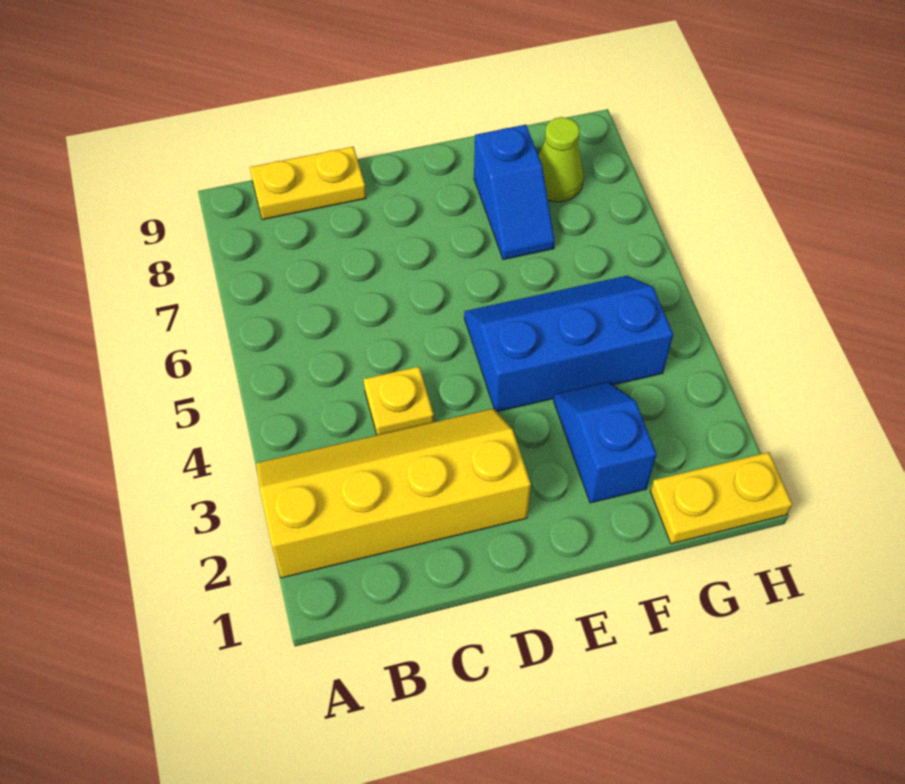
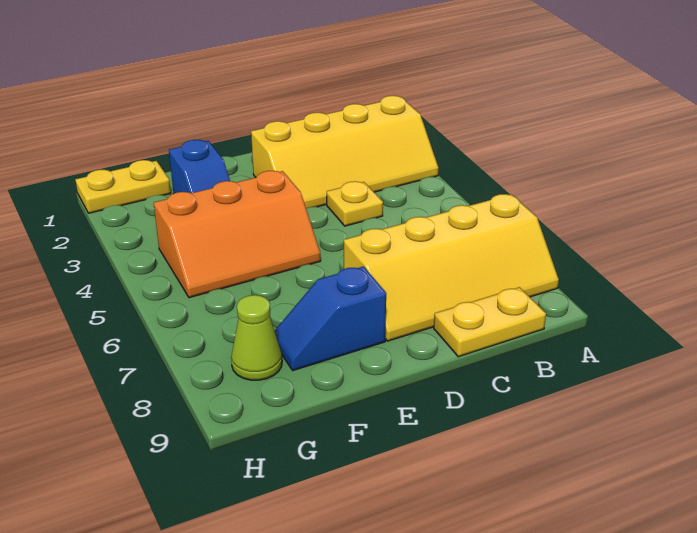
none -> yellow slope A7:D8 level 1 top 7
blue slope E4:G5 level 1 top 4 -> orange slope E4:G5 level 1 top 4
blue slope F7:F8 level 1 top 8 -> blue slope E8:F8 level 1 top E

